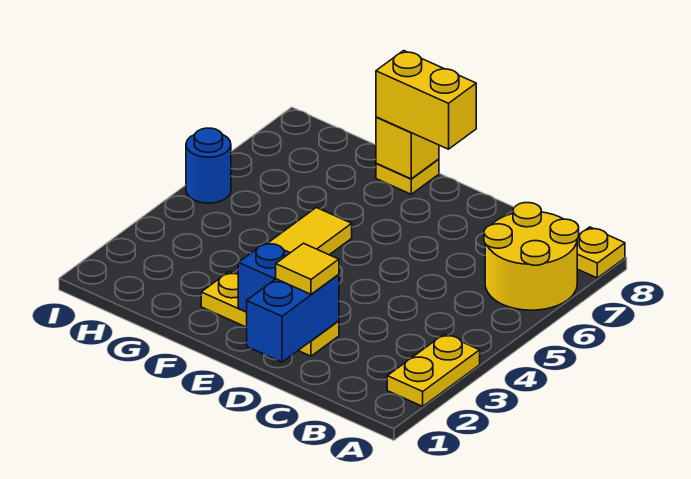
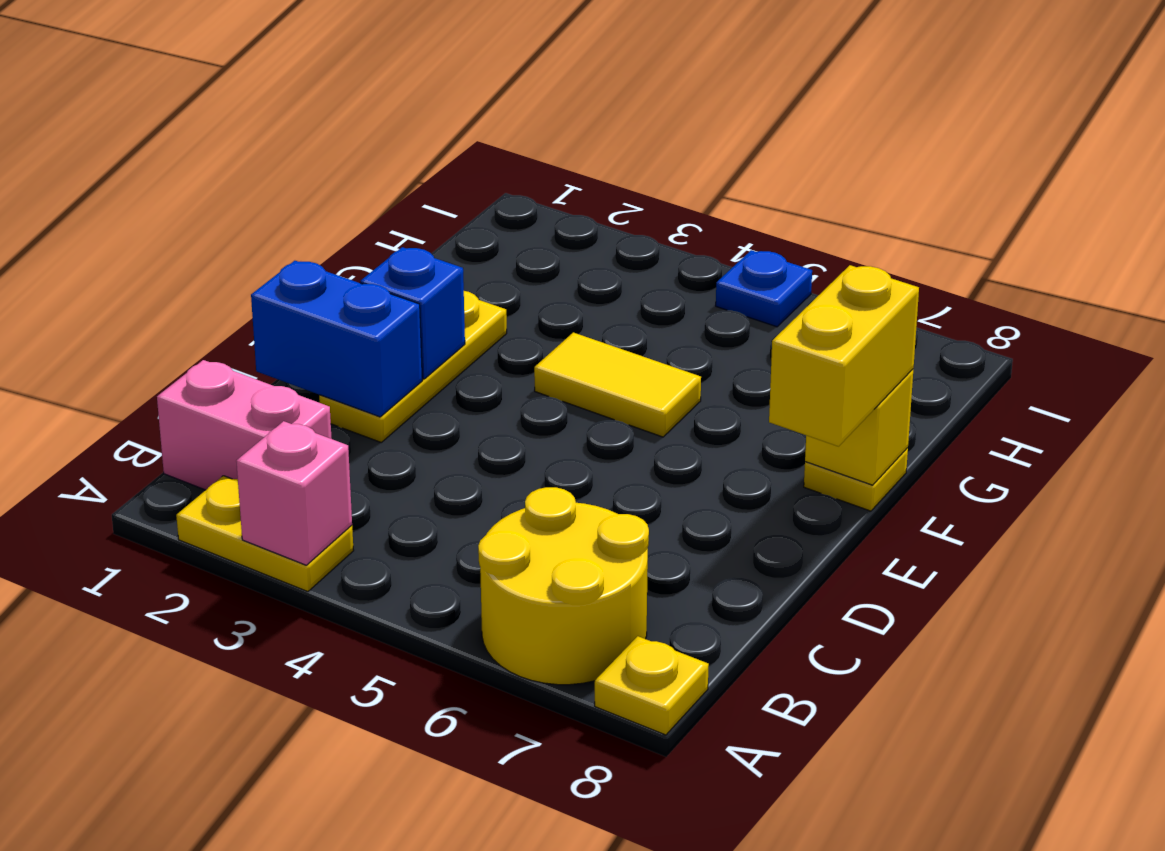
none -> pink brick A3 level 2
none -> pink brick B1:B2 level 1
yellow tile D2 level 3 -> none
blue round brick I5 level 1 -> blue plate I5 level 1

